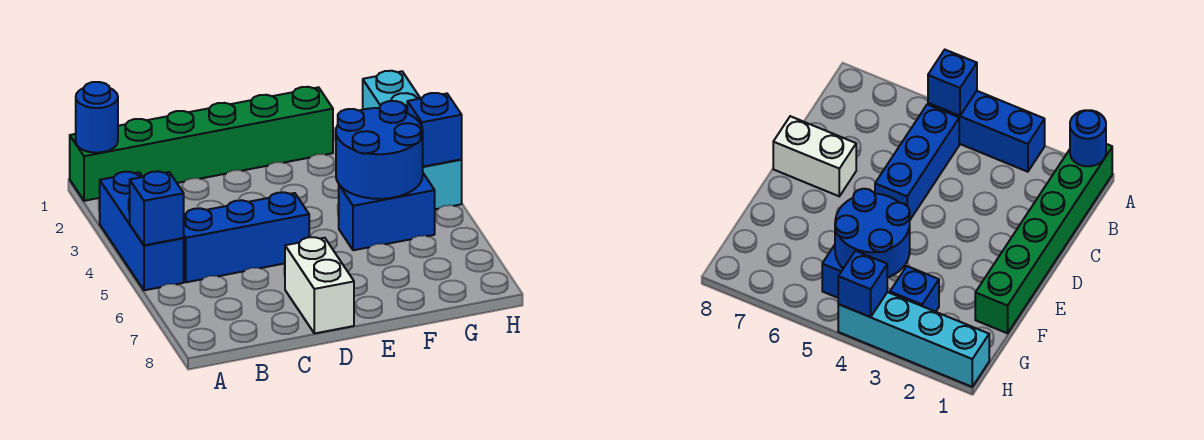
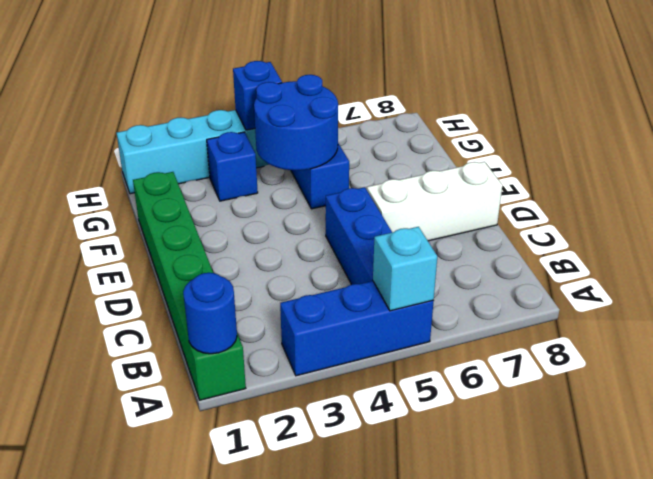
blue brick A5 level 2 -> cyan brick A5 level 2
white brick D7:D8 level 1 -> white brick D6:D8 level 1

